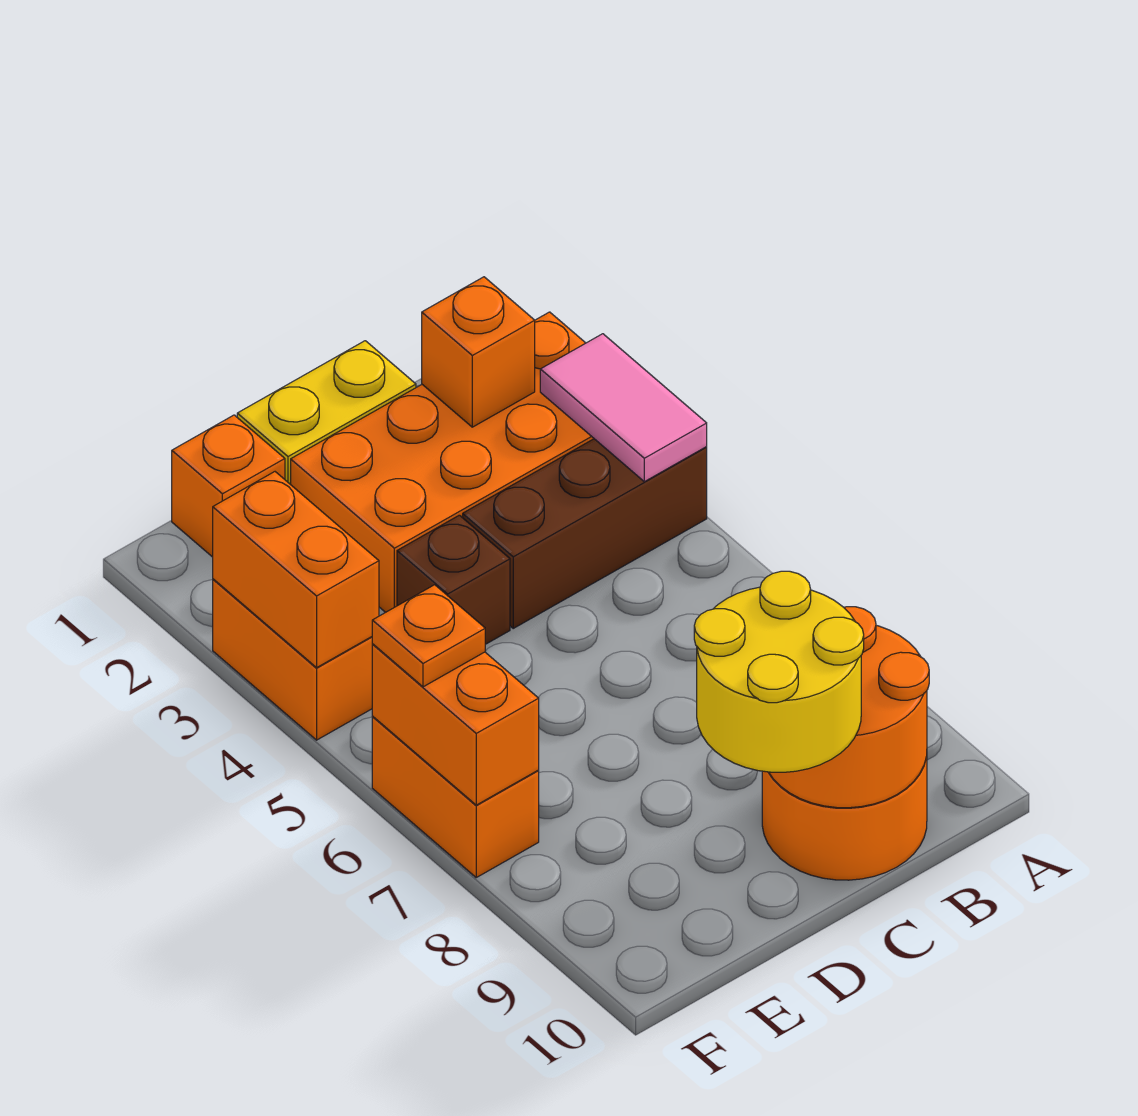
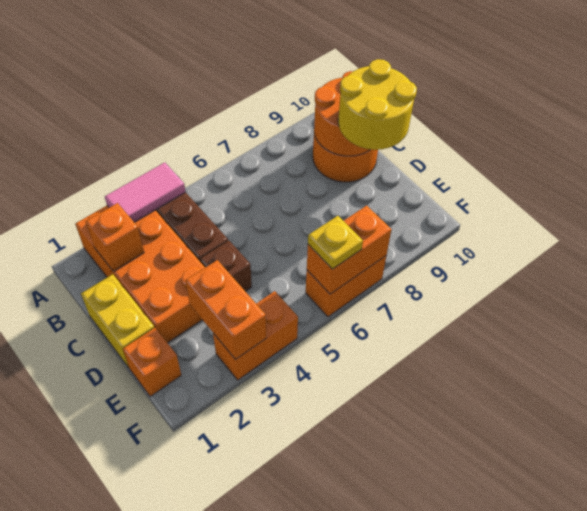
orange brick F3:F4 level 2 -> orange brick E3:F3 level 2
orange plate F6 level 3 -> yellow plate F6 level 3

